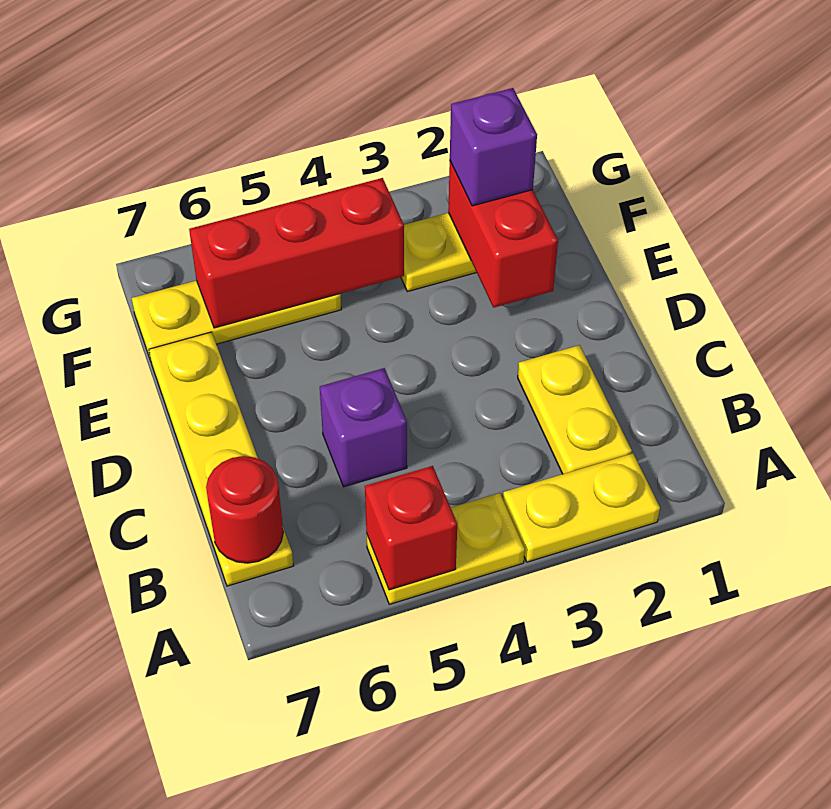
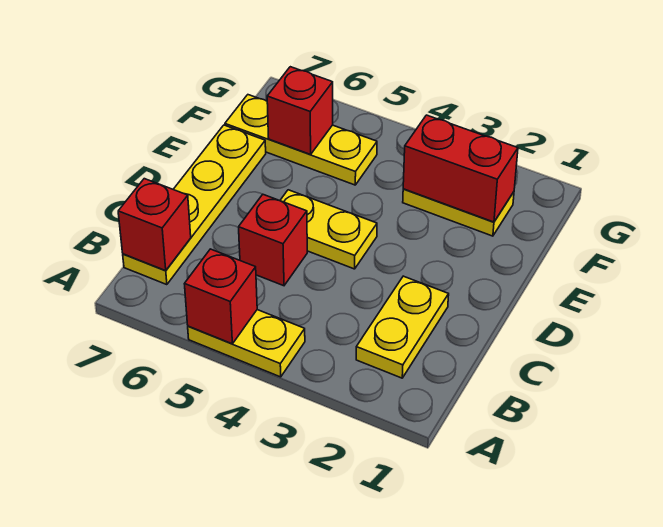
yellow plate A2:A3 level 1 -> yellow plate D4:D5 level 1
red round brick B7 level 2 -> red brick B7 level 2
purple brick C5 level 1 -> red brick C5 level 1
red brick E2:F2 level 2 -> red brick F2:F3 level 2
purple brick F2 level 3 -> none
red brick F4:F6 level 2 -> red brick F6 level 2

